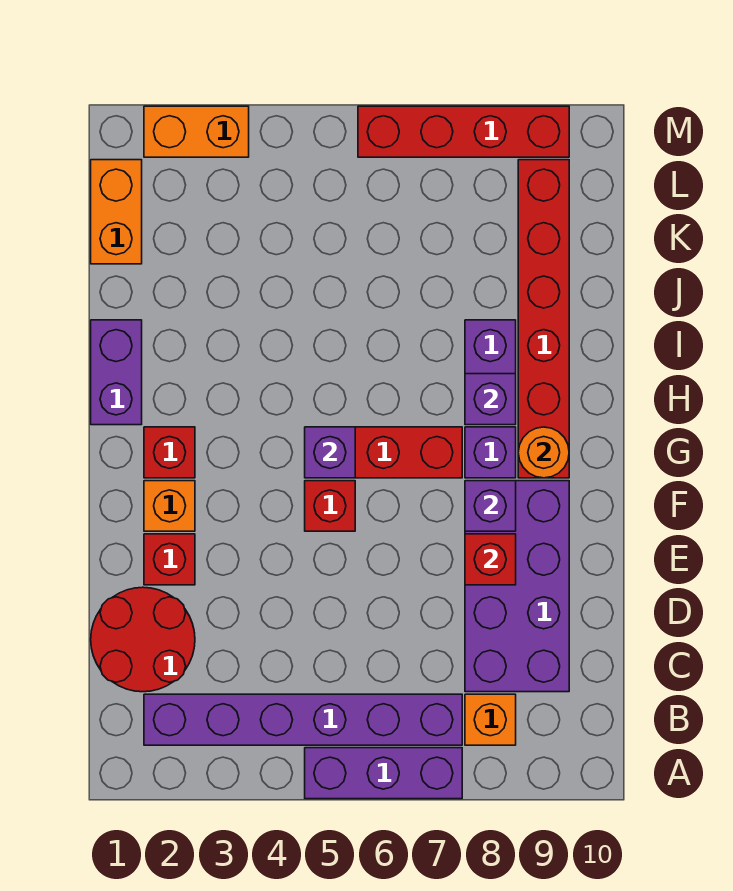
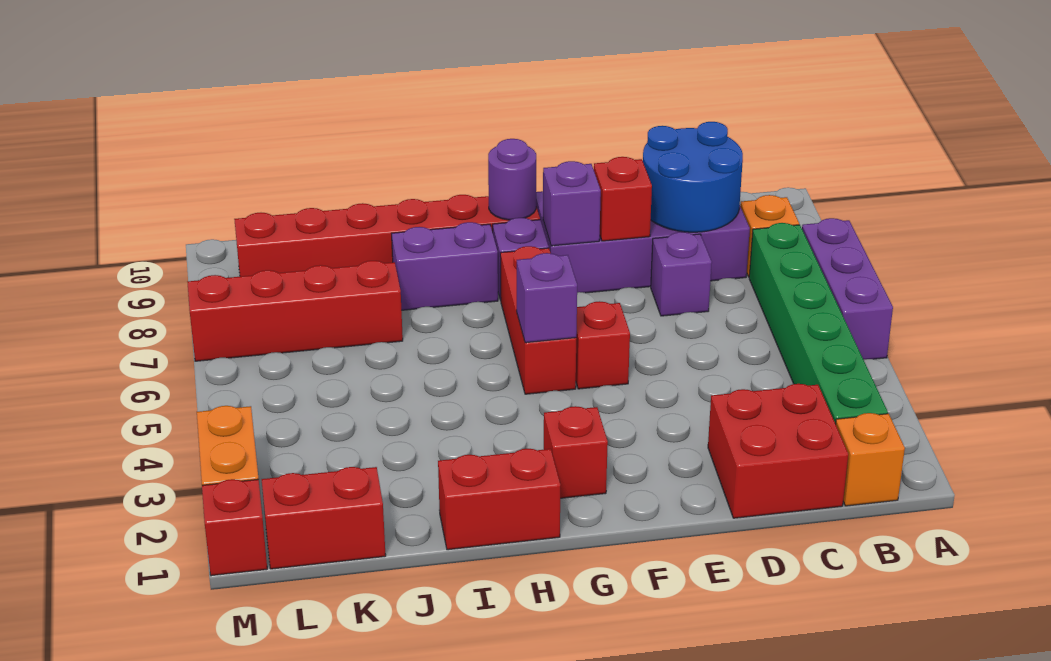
purple brick B2:B7 level 1 -> green brick B2:B7 level 1
red round brick C1:D2 level 1 -> red brick C1:D2 level 1
none -> blue round brick C8:D9 level 2
red brick E2 level 1 -> red brick M1 level 1
orange brick F2 level 1 -> orange brick B1 level 1
orange round brick G9 level 2 -> purple round brick G9 level 2
purple brick H1:I1 level 1 -> red brick H1:I1 level 1
purple brick H8 level 2 -> purple brick D7 level 1
orange brick K1:L1 level 1 -> red brick K1:L1 level 1
red brick M6:M9 level 1 -> red brick J7:M7 level 1

